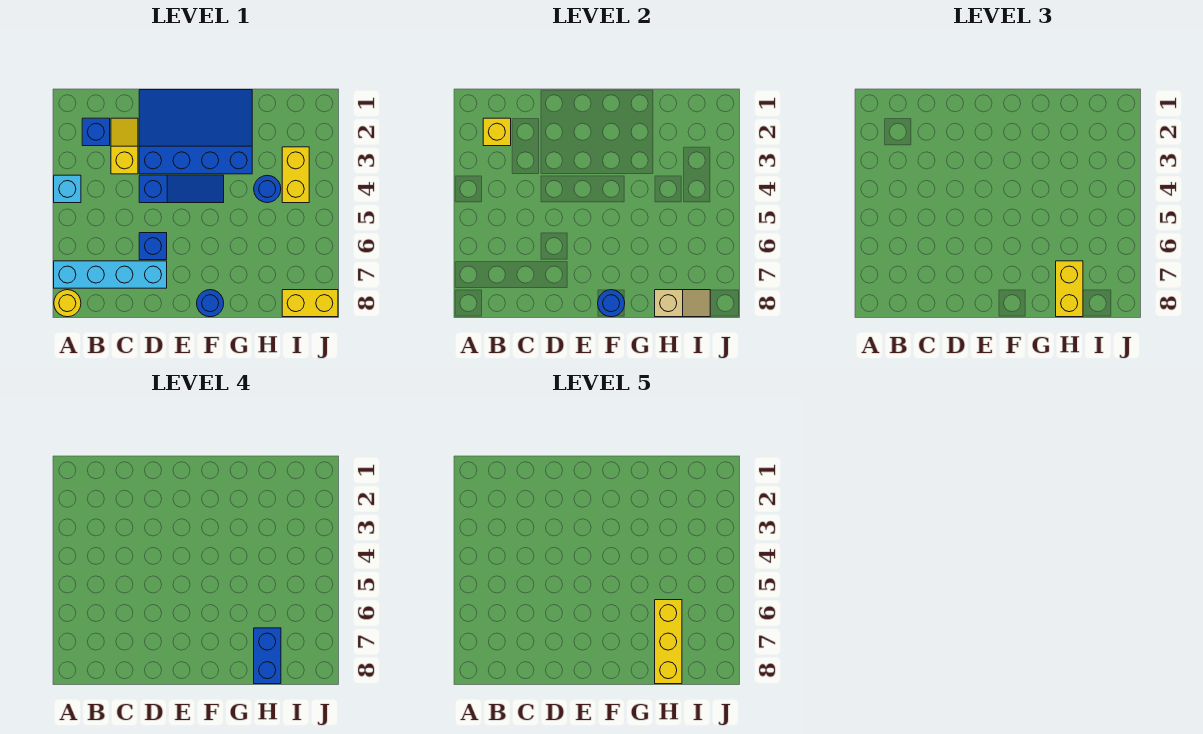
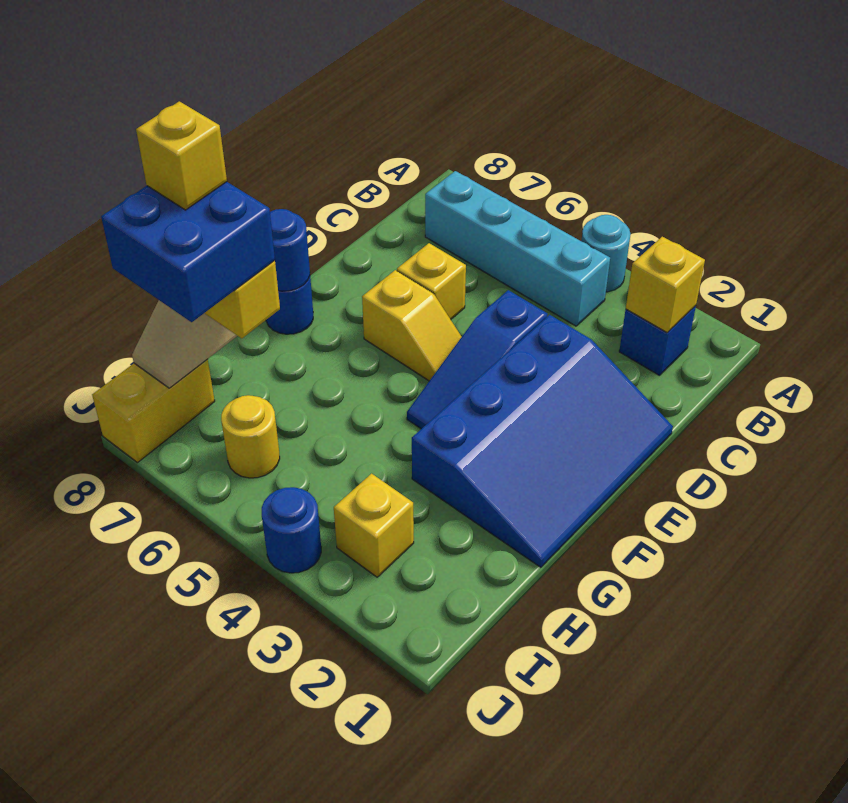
cyan brick A4 level 1 -> cyan round brick A4 level 1
cyan brick A7:D7 level 1 -> cyan brick B4:B7 level 1
yellow round brick A8 level 1 -> yellow round brick I6 level 1
yellow slope C2:C3 level 1 top 3 -> yellow slope E5:E6 level 1 top 6
blue brick D6 level 1 -> yellow brick D6 level 1
blue round brick H4 level 1 -> blue round brick J4 level 1
yellow brick H6:H8 level 5 -> yellow brick H8 level 5
blue brick H7:H8 level 4 -> blue brick H7:I8 level 4
yellow brick I3:I4 level 1 -> yellow brick I3 level 1

